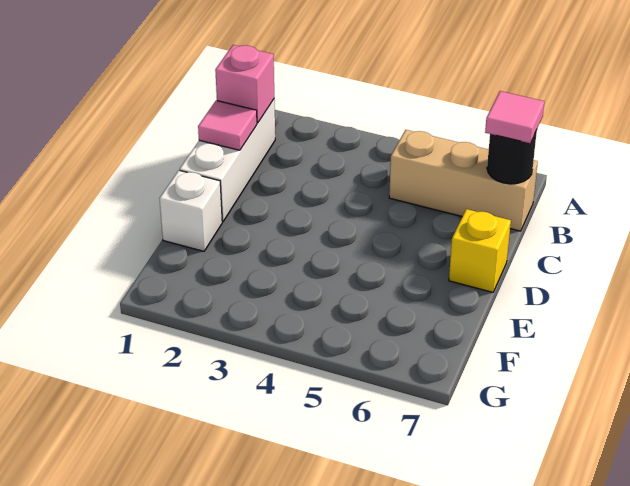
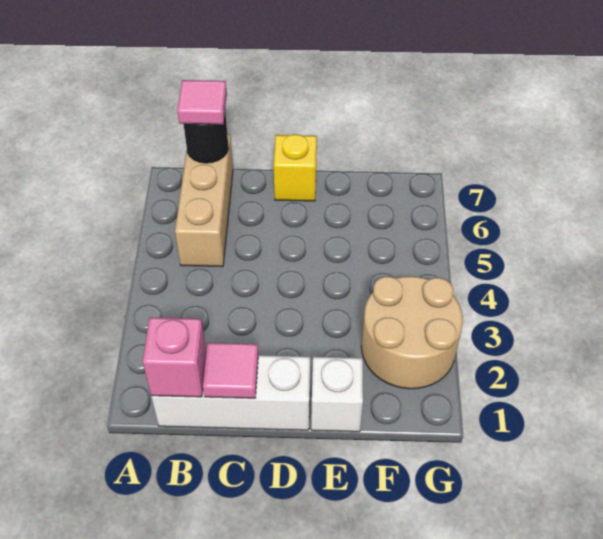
none -> tan round brick F2:G3 level 1

